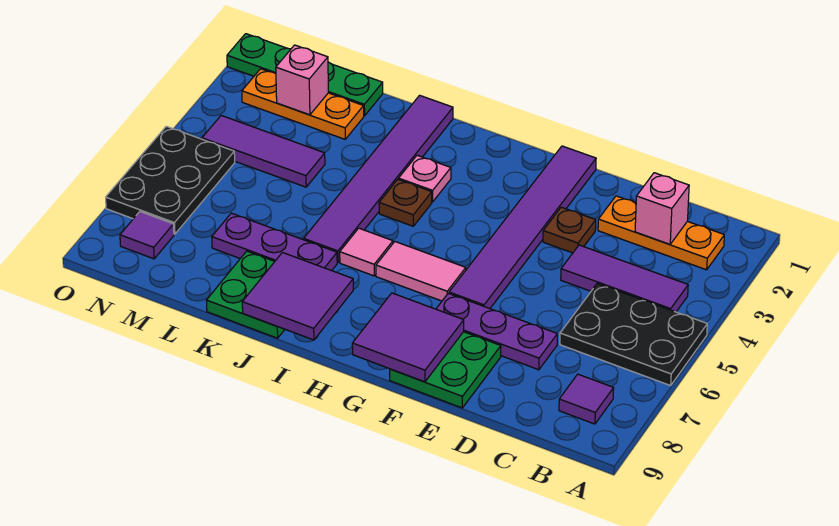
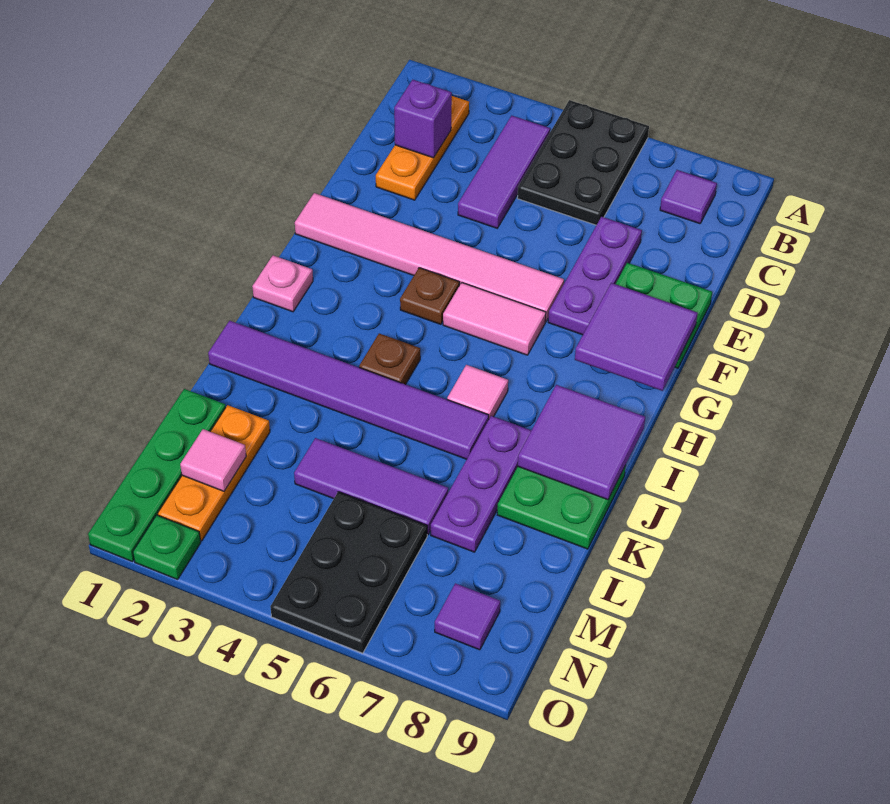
pink brick C2 level 2 -> purple brick C2 level 2
brown plate E3 level 1 -> brown plate G4 level 1
purple tile F1:F6 level 1 -> pink tile F1:F6 level 1
pink tile G6:H6 level 1 -> pink tile G5:G6 level 1
pink plate I3 level 1 -> pink plate H1 level 1
purple tile L4:N4 level 1 -> purple tile L4:L6 level 1
pink brick M2 level 2 -> pink tile M2 level 2
black plate N5:O7 level 1 -> black plate M5:O6 level 1
none -> green plate O2 level 1

